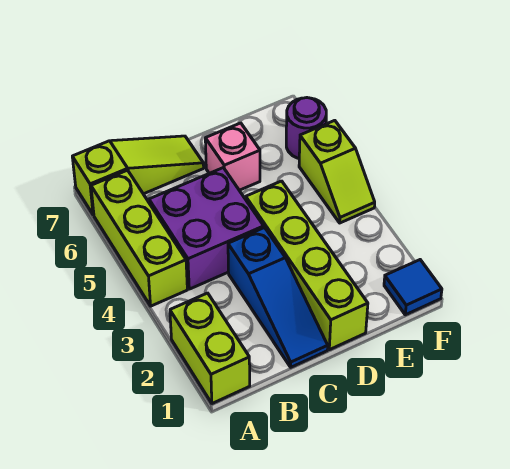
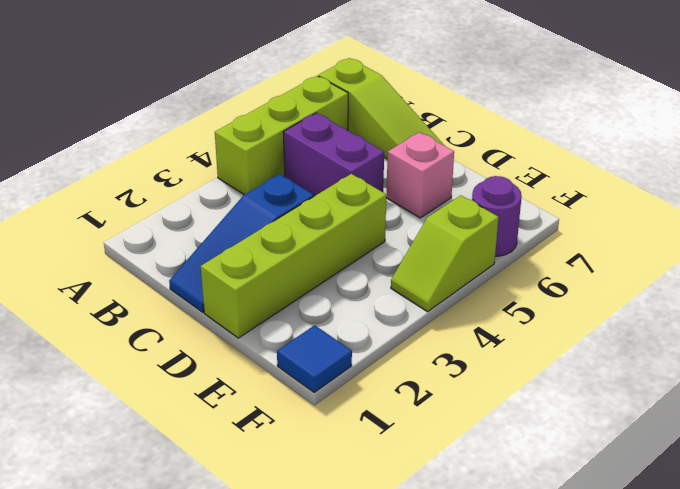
lime brick A1:A2 level 1 -> none
purple brick B4:C5 level 1 -> purple brick B5:C5 level 1

